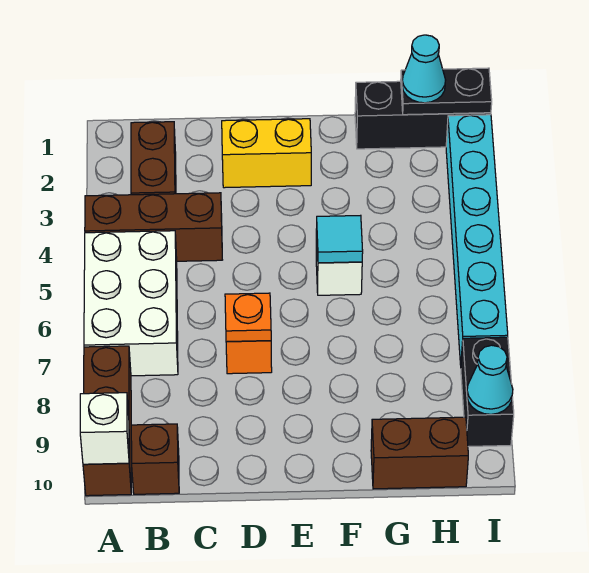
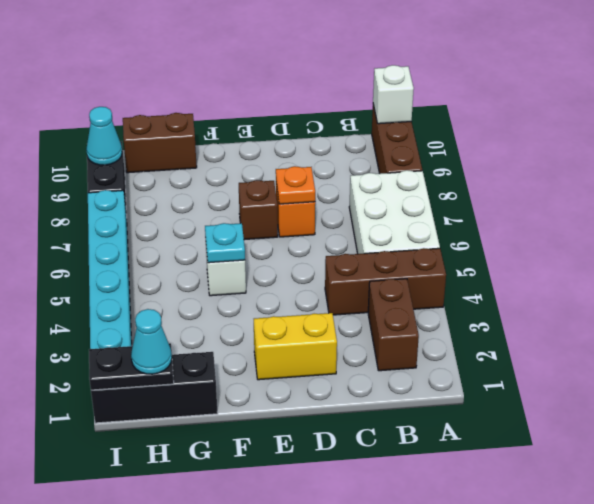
brown brick B10 level 1 -> brown brick E7 level 1
cyan tile F5 level 2 -> cyan plate F5 level 2

